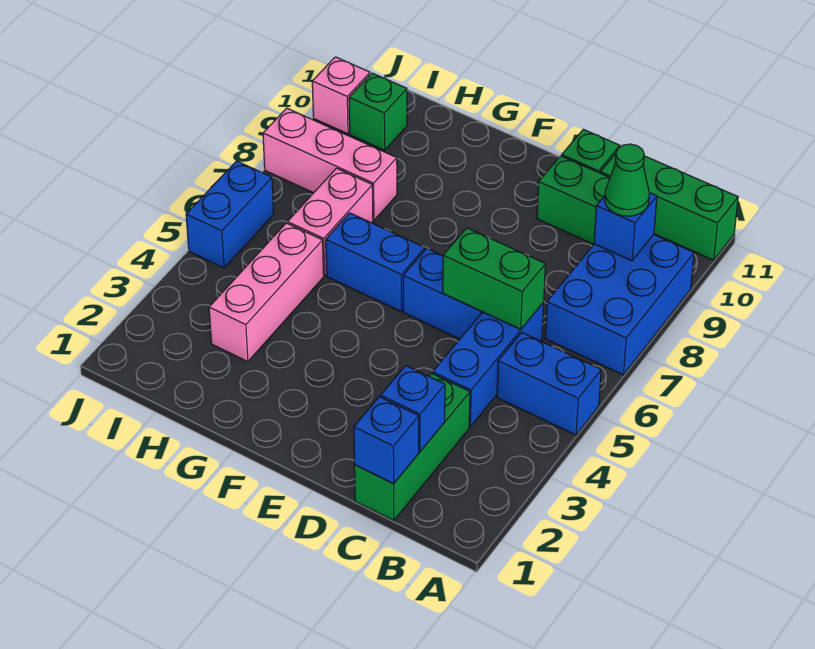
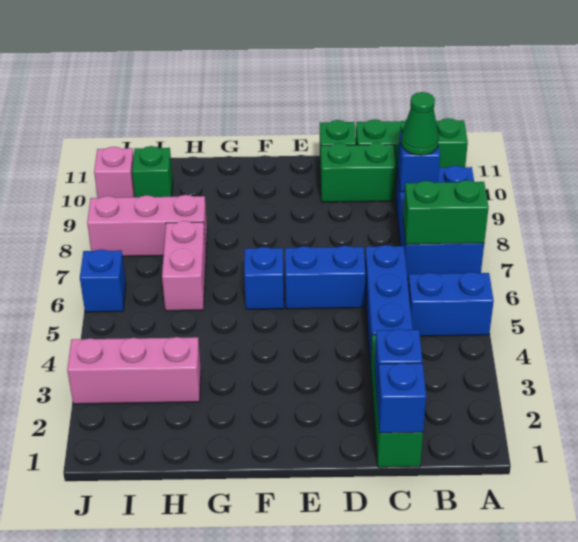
green brick C6:D6 level 2 -> green brick A7:B7 level 2
blue brick F6:G6 level 1 -> blue brick F6 level 1
pink brick H3:H5 level 1 -> pink brick H3:J3 level 1
blue brick J5:J6 level 1 -> blue brick J6 level 1

